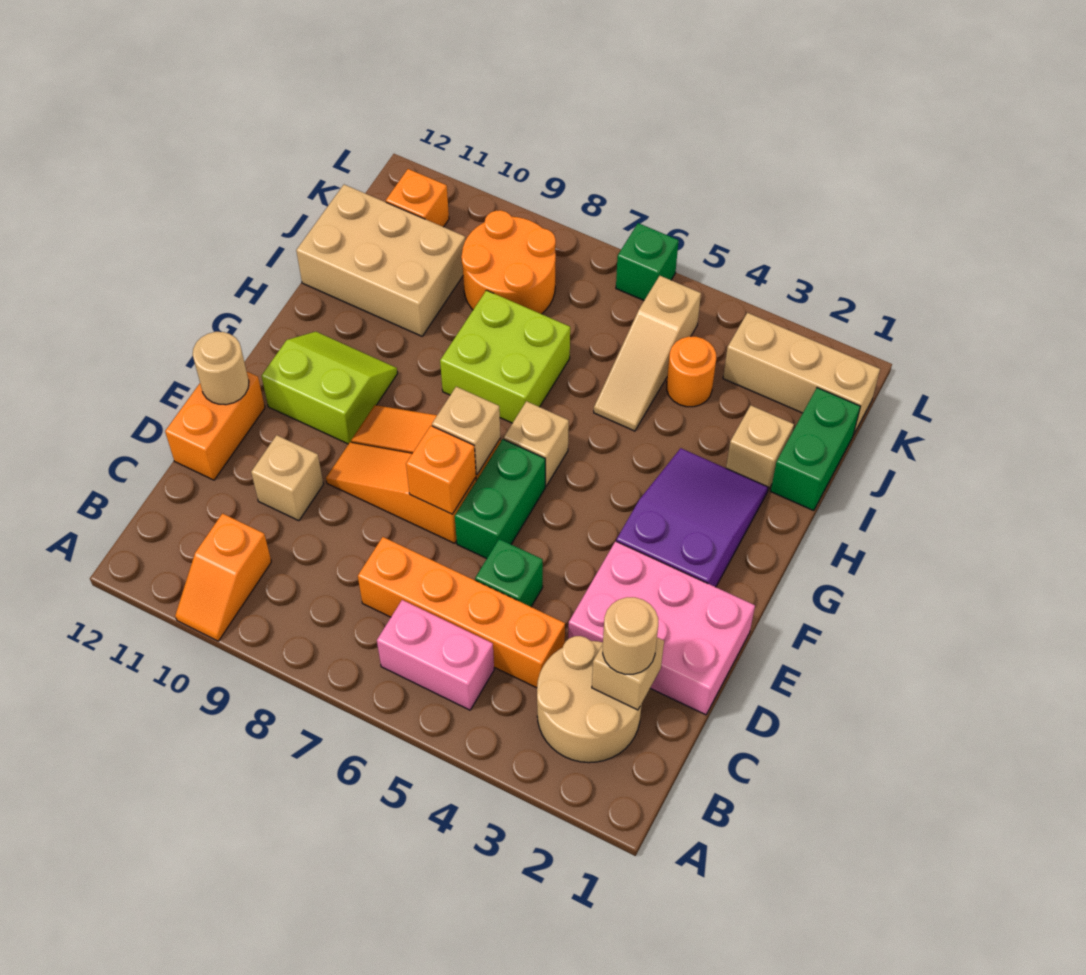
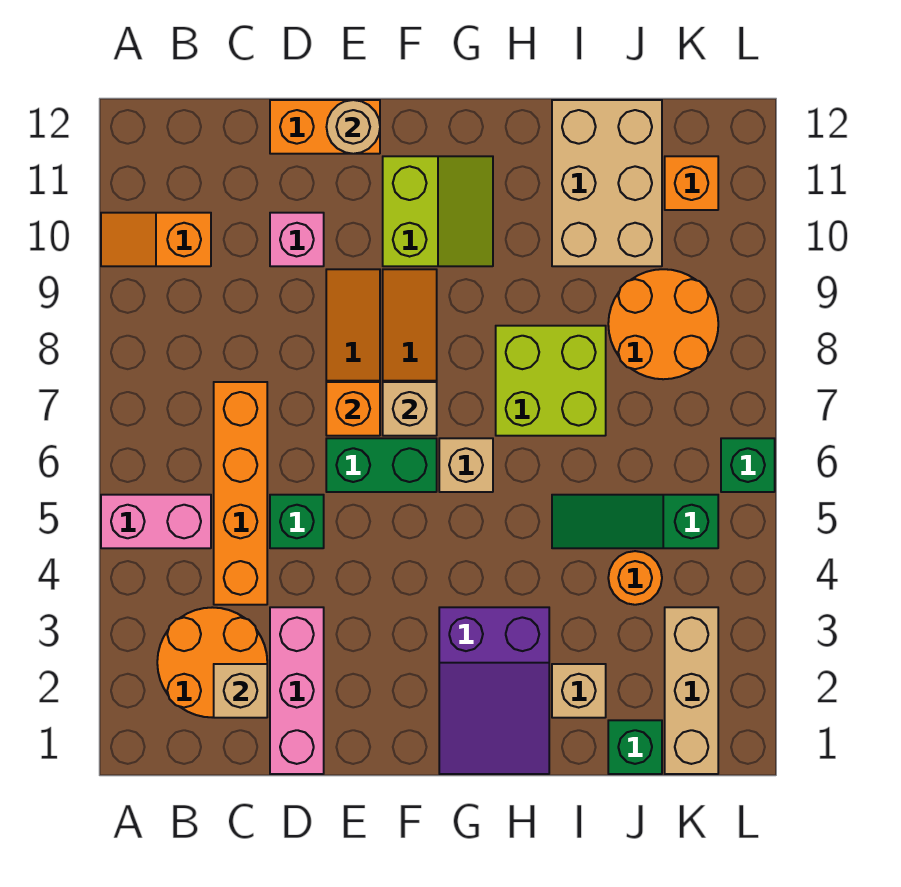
tan round brick B2:C3 level 1 -> orange round brick B2:C3 level 1
pink brick B5:B6 level 1 -> pink brick A5:B5 level 1
tan round brick C2 level 3 -> none
pink brick D1:E3 level 1 -> pink brick D1:D3 level 1
tan brick D10 level 1 -> pink brick D10 level 1
purple slope F2:H3 level 1 top F -> purple slope G1:H3 level 1 top 3
green brick I1:J1 level 1 -> green brick J1 level 1
tan slope I5:K5 level 1 top K -> green slope I5:K5 level 1 top K

